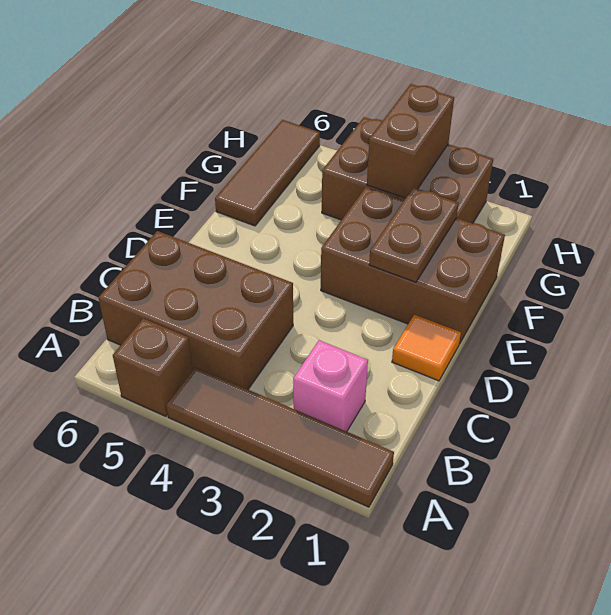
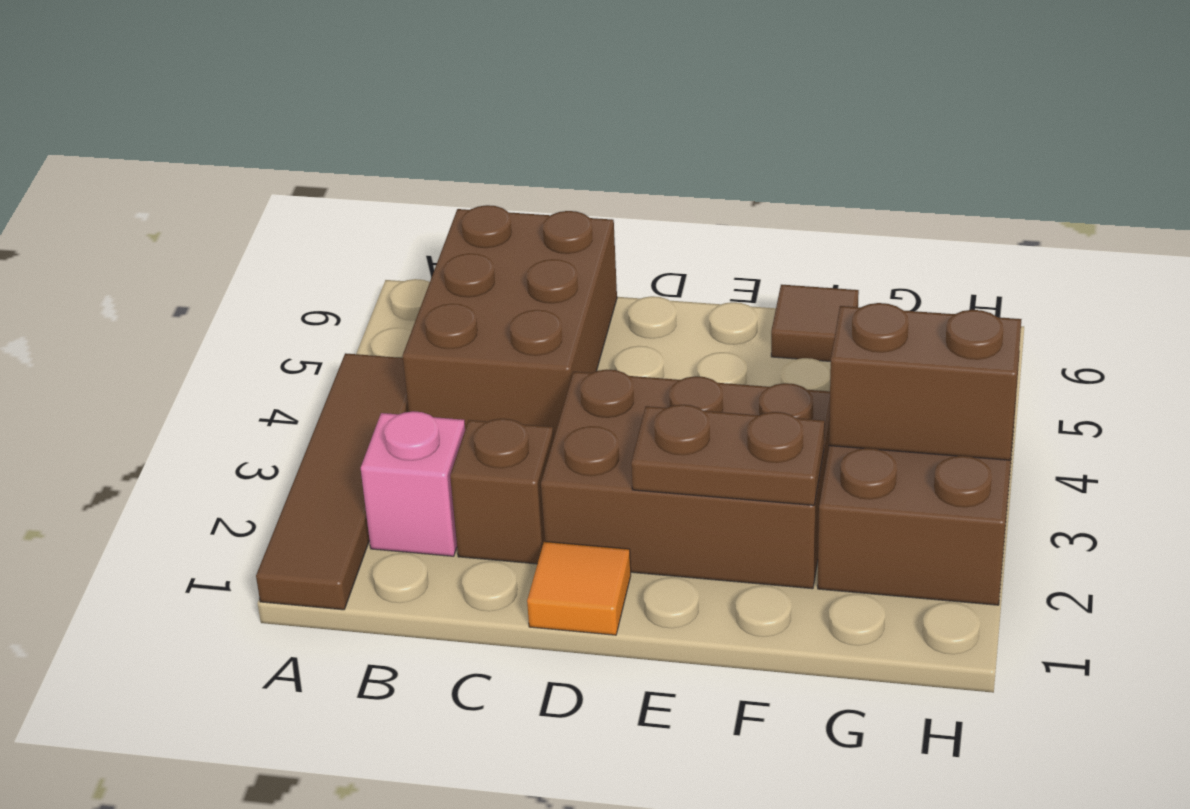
brown brick A5 level 1 -> brown brick C2 level 1
brown brick E1:F3 level 1 -> brown brick D2:F3 level 1
brown tile F6:H6 level 1 -> brown tile F6 level 1

